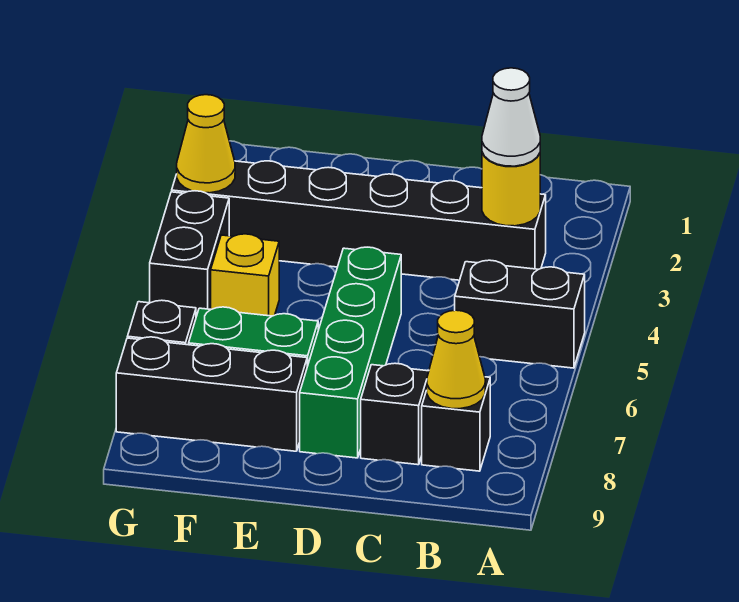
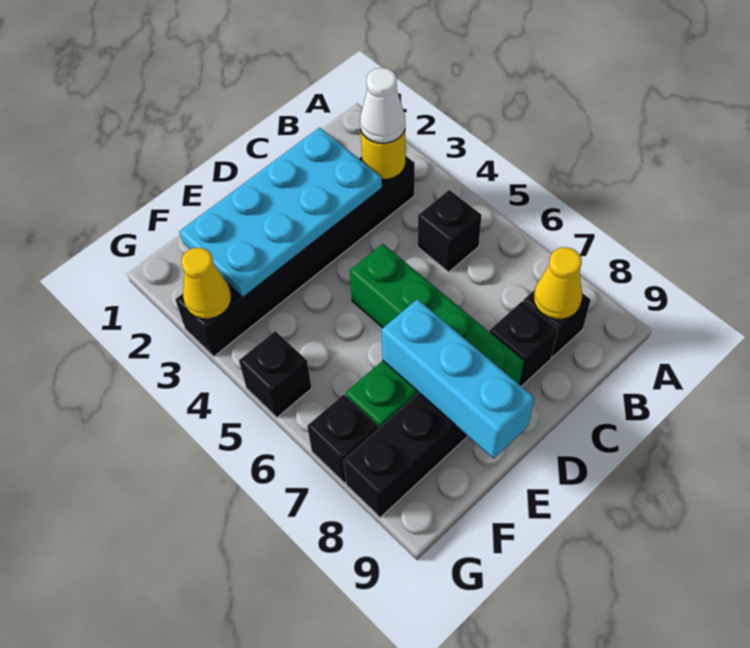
black brick A5:B5 level 1 -> black brick B5 level 1
none -> cyan plate C2:F3 level 2
none -> cyan brick E7:E9 level 2
yellow brick F5 level 1 -> none
black brick G4:G5 level 1 -> black brick G5 level 1

